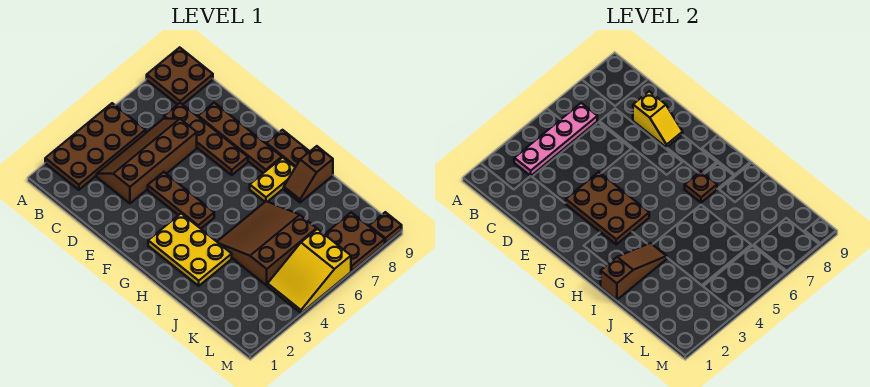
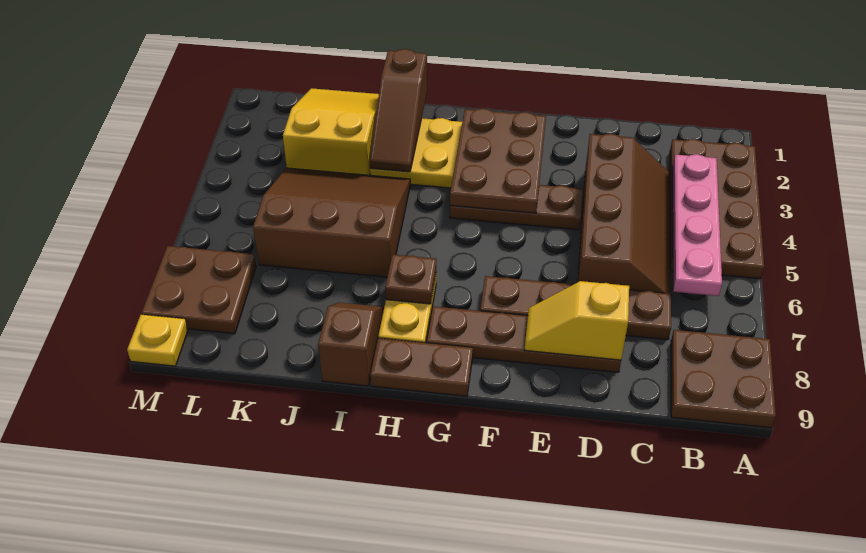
brown plate E3:G4 level 2 -> brown plate F2:G4 level 2
brown slope I4:K6 level 1 top K -> brown slope I4:K6 level 1 top 6
yellow slope L4:M6 level 1 top 6 -> yellow slope J1:K3 level 1 top 3
brown plate M9 level 1 -> yellow plate M9 level 1

